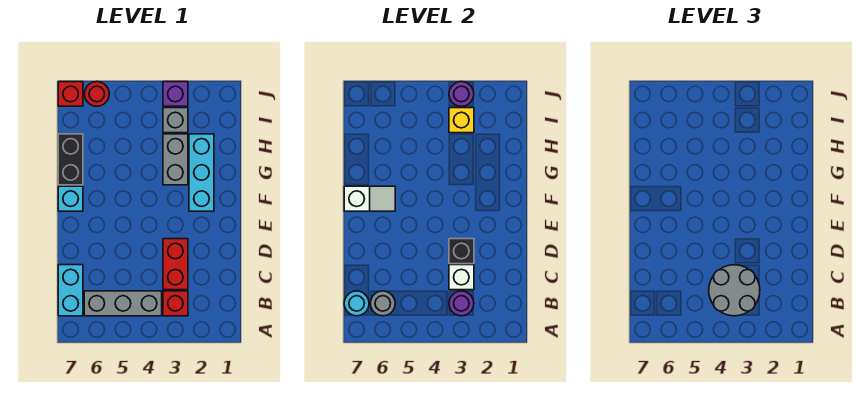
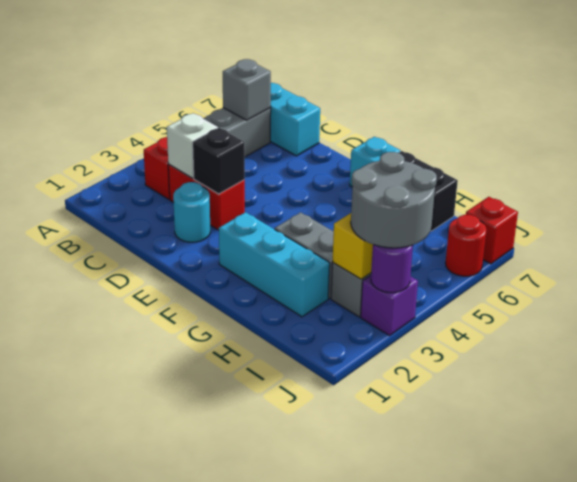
purple round brick B3 level 2 -> none
grey round brick B3:C4 level 3 -> grey round brick I3:J4 level 3
grey round brick B6 level 2 -> grey brick B6 level 2
cyan round brick B7 level 2 -> cyan round brick D2 level 1
white slope F6:F7 level 2 top 7 -> none

